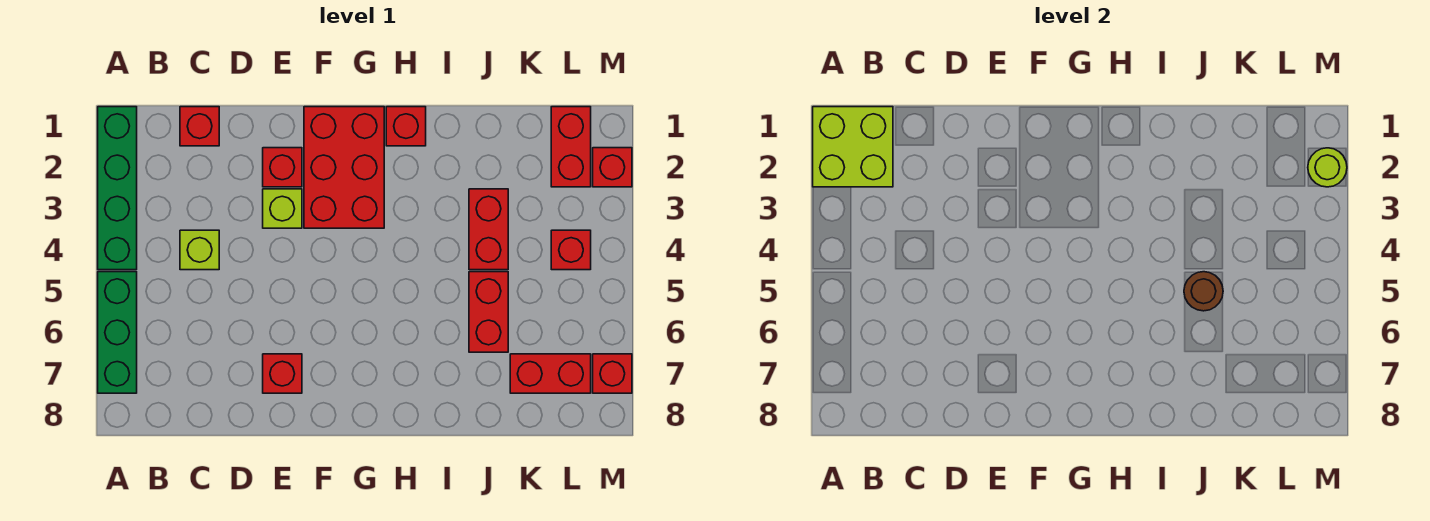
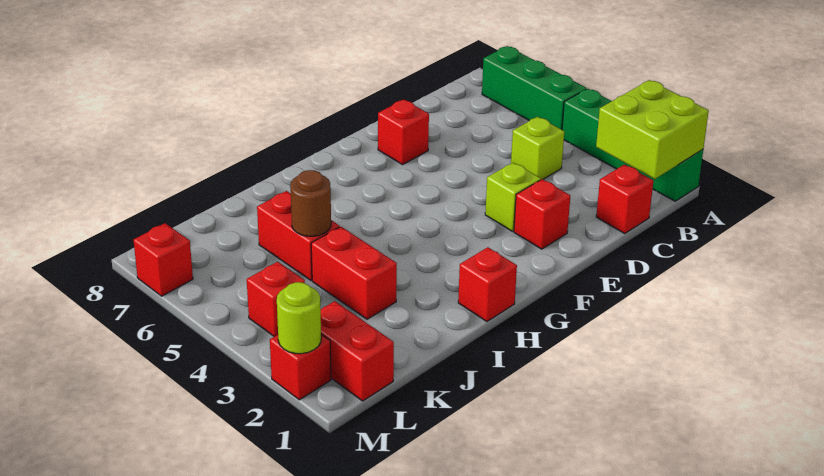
red brick F1:G3 level 1 -> none
red brick K7:L7 level 1 -> none

